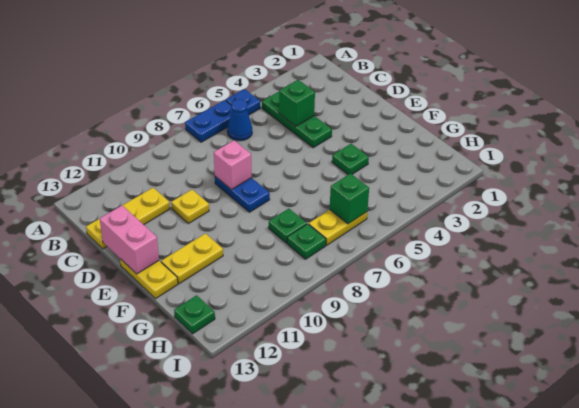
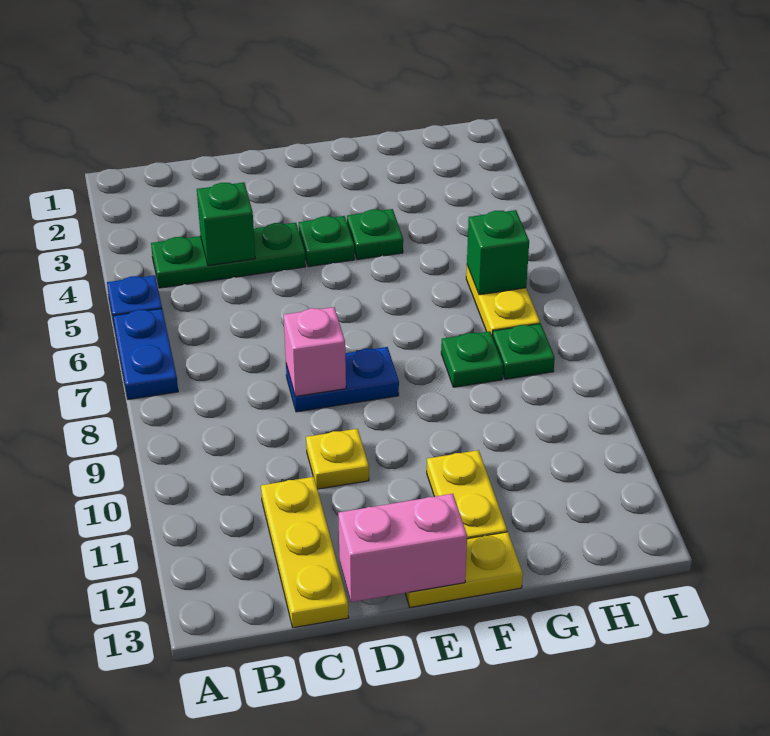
blue cone B6 level 1 -> none
green plate H13 level 1 -> green plate E4 level 1

